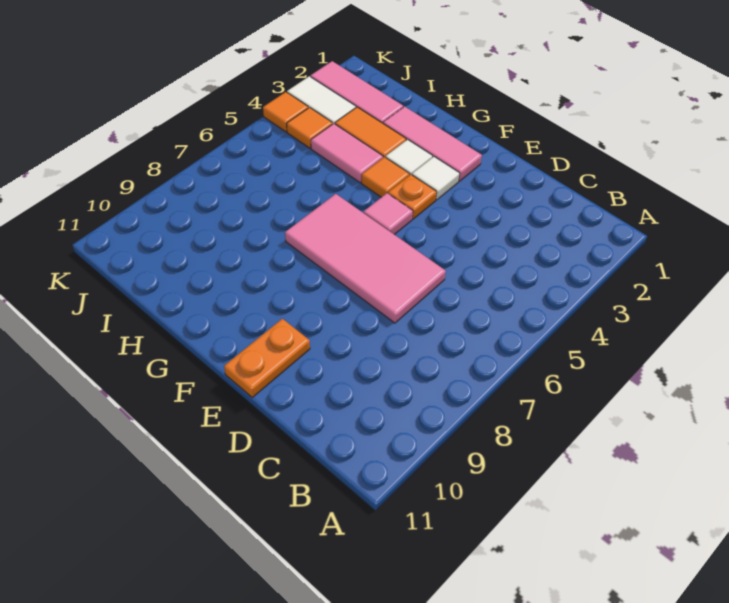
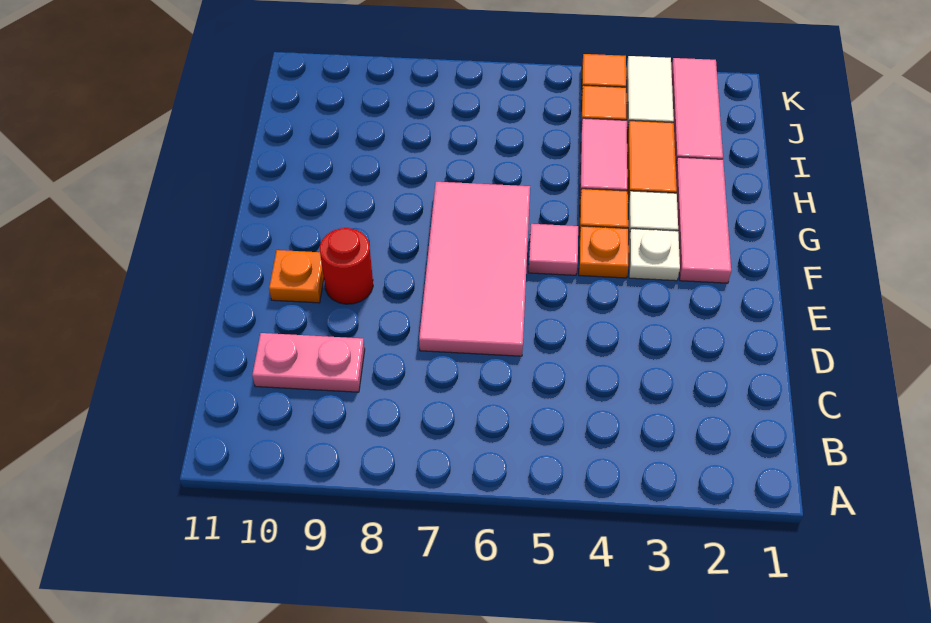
none -> pink plate C9:C10 level 1
none -> red round brick E9 level 1
orange plate E10:E11 level 1 -> orange plate E10 level 1
white tile F3 level 1 -> white plate F3 level 1

